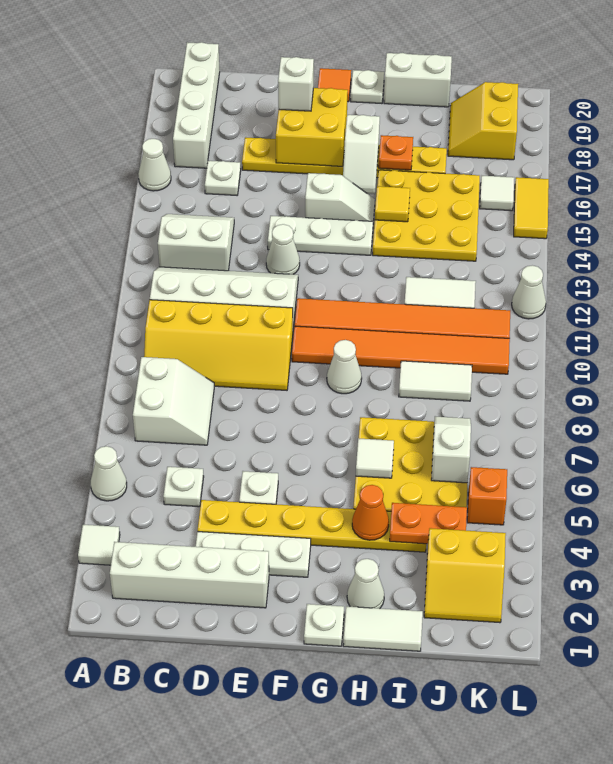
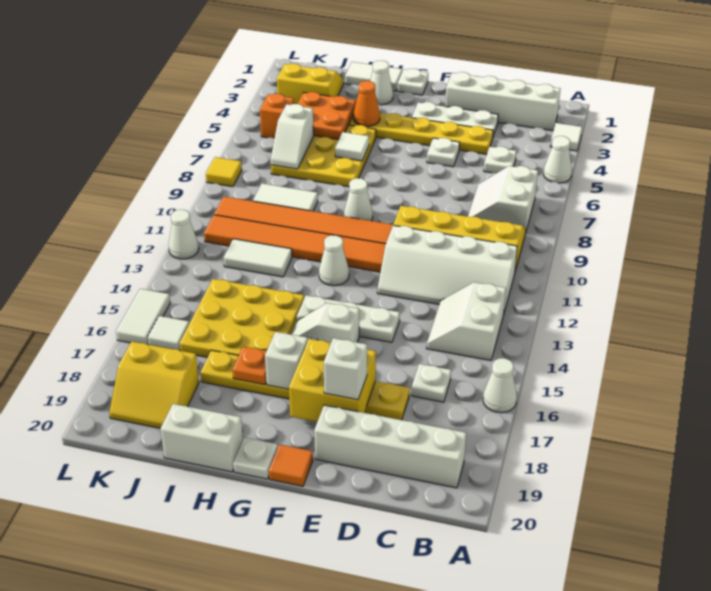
white slope B13:C14 level 1 top 13 -> white slope B13:C14 level 1 top B
white brick B17:B20 level 1 -> white brick B19:E19 level 1
white cone E13 level 1 -> white cone G12 level 1
yellow tile H15 level 2 -> yellow tile L8 level 1
orange plate I4:J4 level 2 -> orange plate I4:J5 level 2
yellow slope J18:K19 level 1 top K -> yellow slope J18:K19 level 1 top 18
yellow tile L15:L16 level 1 -> white tile L15:L16 level 1

